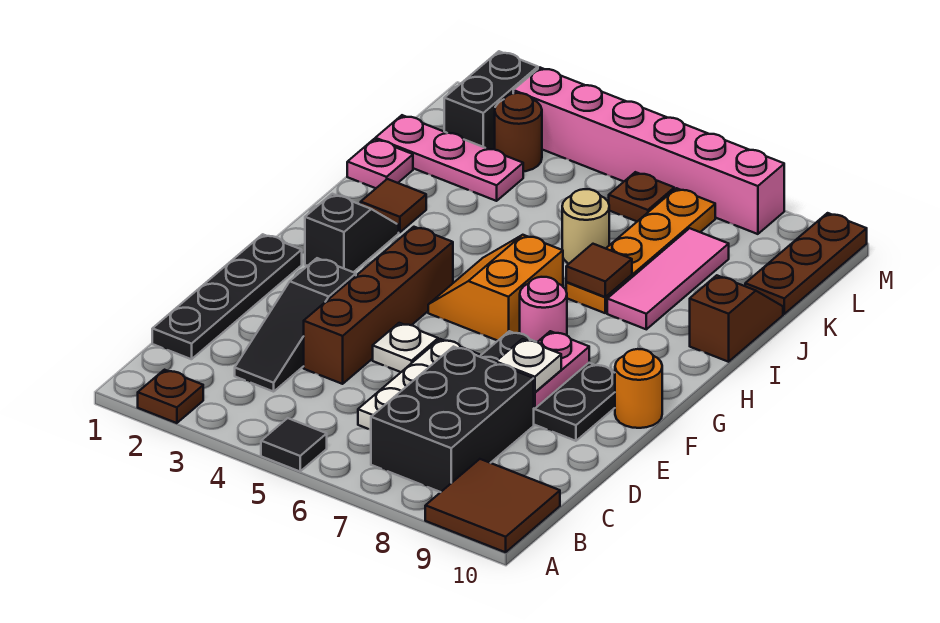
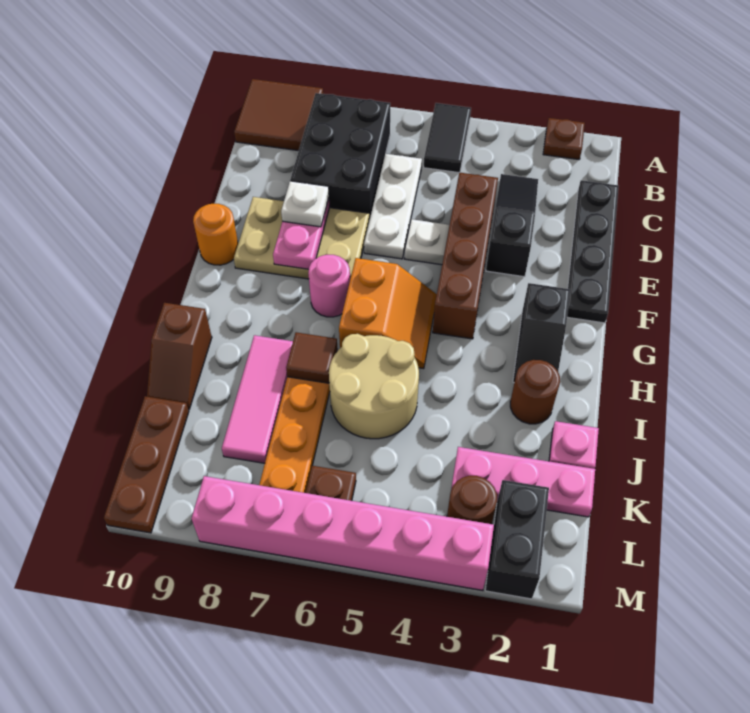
black tile A5 level 1 -> black tile A5:B5 level 1
black plate E7:F9 level 1 -> tan plate E7:F9 level 1
brown tile I2 level 1 -> brown round brick I2 level 1
tan round brick J6 level 1 -> tan round brick I5:J6 level 1

